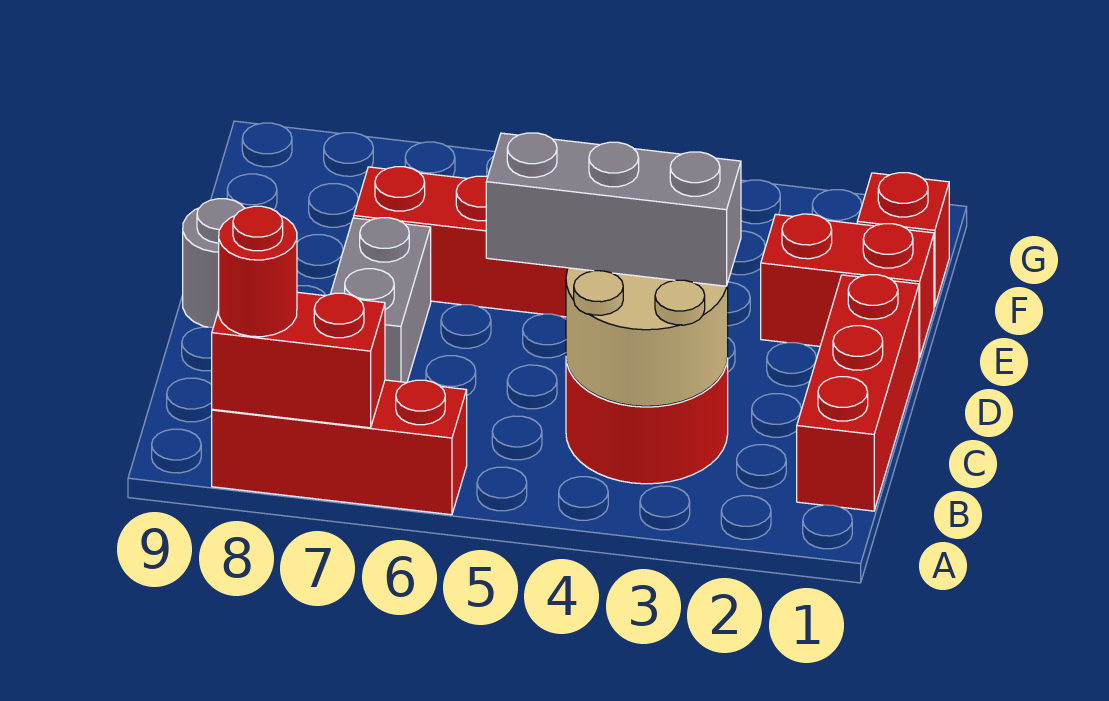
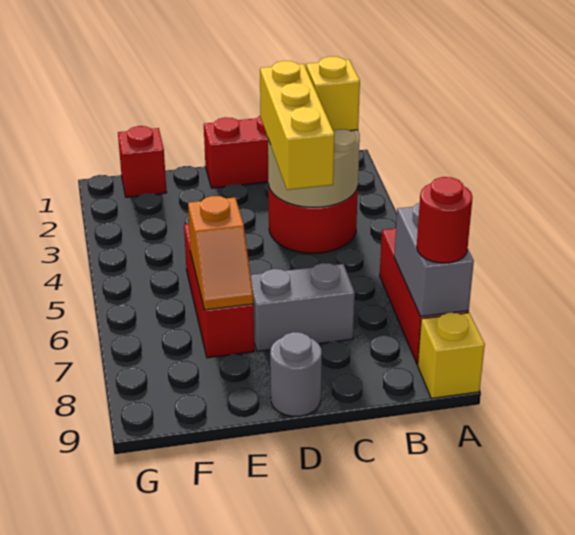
red brick A7:A8 level 2 -> grey brick A7:A8 level 2
none -> yellow brick A9 level 1
none -> yellow brick B3 level 3
grey brick C3:C5 level 3 -> yellow brick C3:C5 level 3
red brick E1:E2 level 1 -> none
none -> orange slope E6:E7 level 2 top 6

